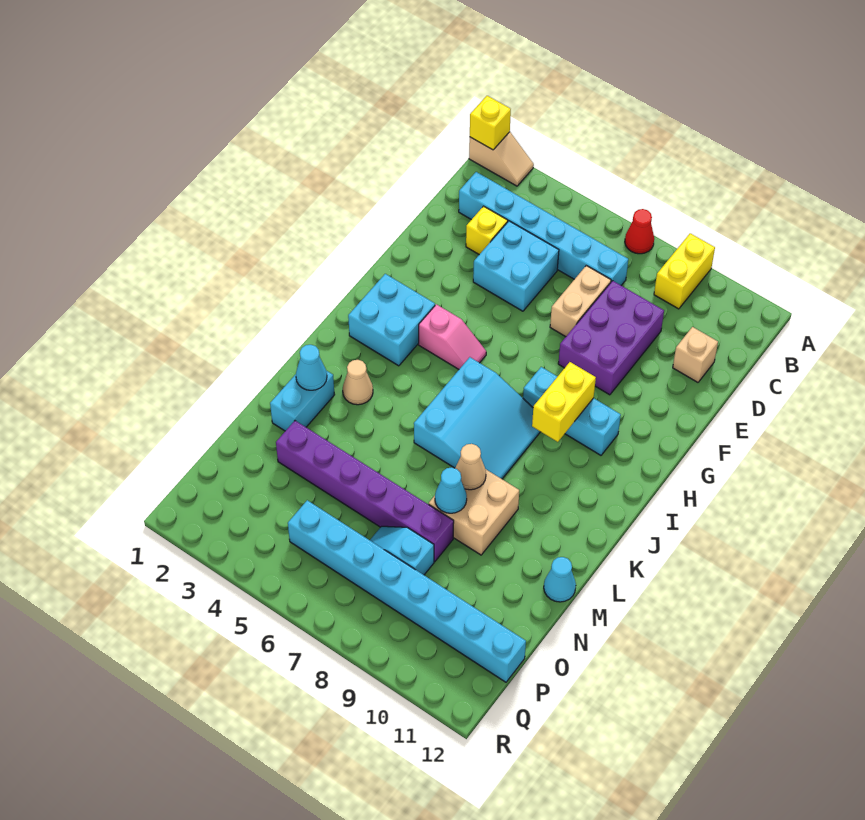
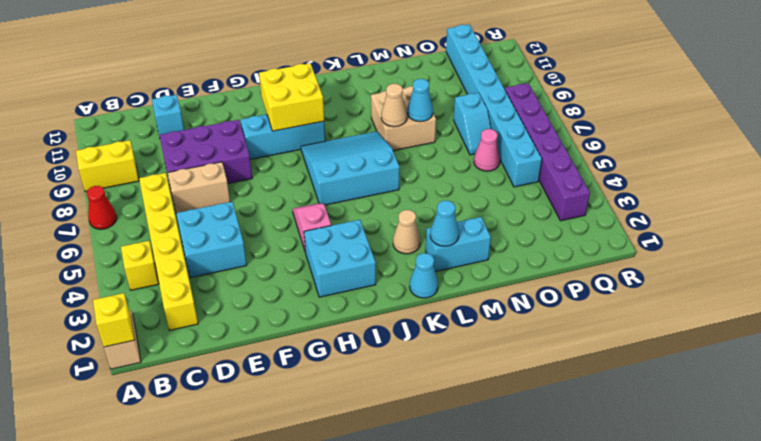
cyan brick C2:C7 level 1 -> yellow brick C2:C7 level 1
yellow brick D3 level 1 -> yellow brick B4 level 1
tan brick D11 level 1 -> cyan brick D11 level 1
cyan brick H8:H10 level 1 -> cyan brick G9:I9 level 1
yellow brick H9:I9 level 2 -> yellow brick H9:I10 level 2
cyan cone M12 level 1 -> cyan cone K1 level 1
purple brick N3:N8 level 1 -> purple brick Q3:Q8 level 1
none -> pink cone O6 level 1

